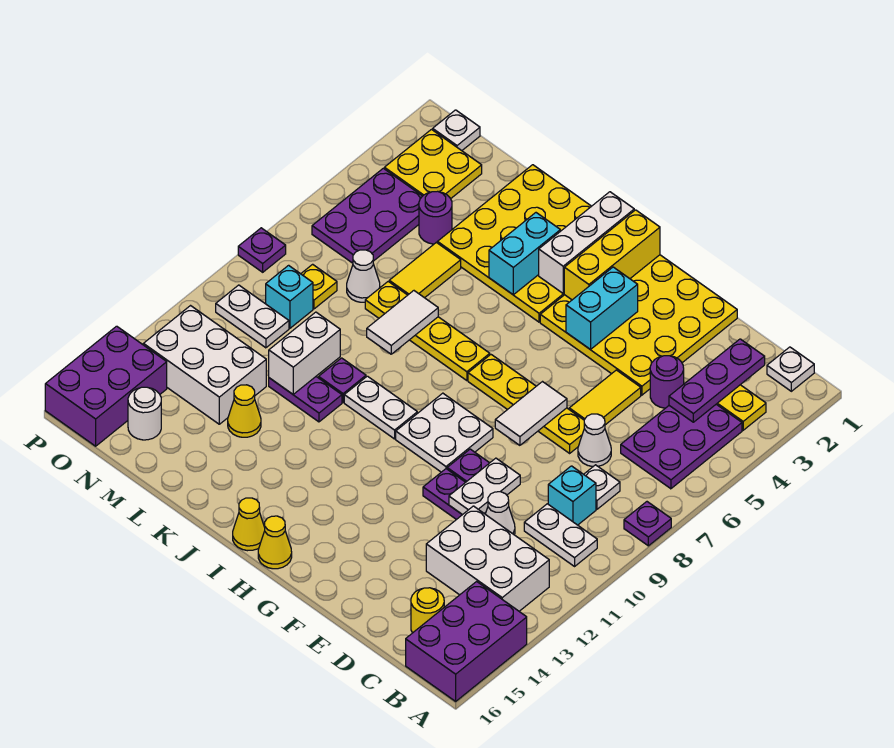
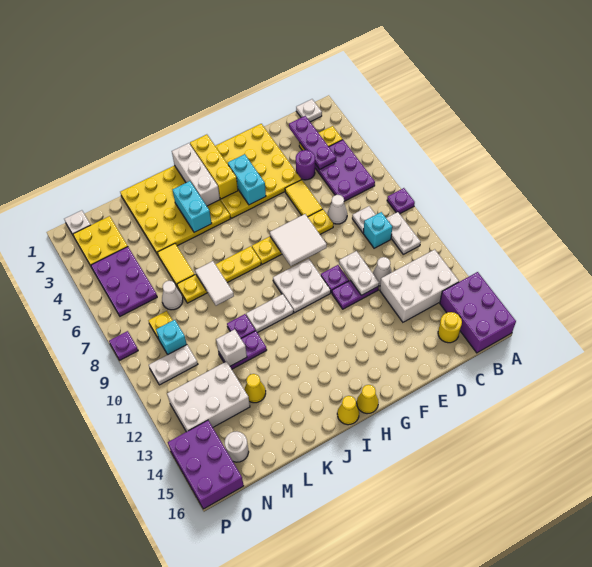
white plate B10:C10 level 1 -> white plate B9:B10 level 1
white tile F7:F8 level 2 -> white tile F7:G8 level 2
white brick L10:L11 level 2 -> white brick L11 level 2
purple round brick M4 level 1 -> none

